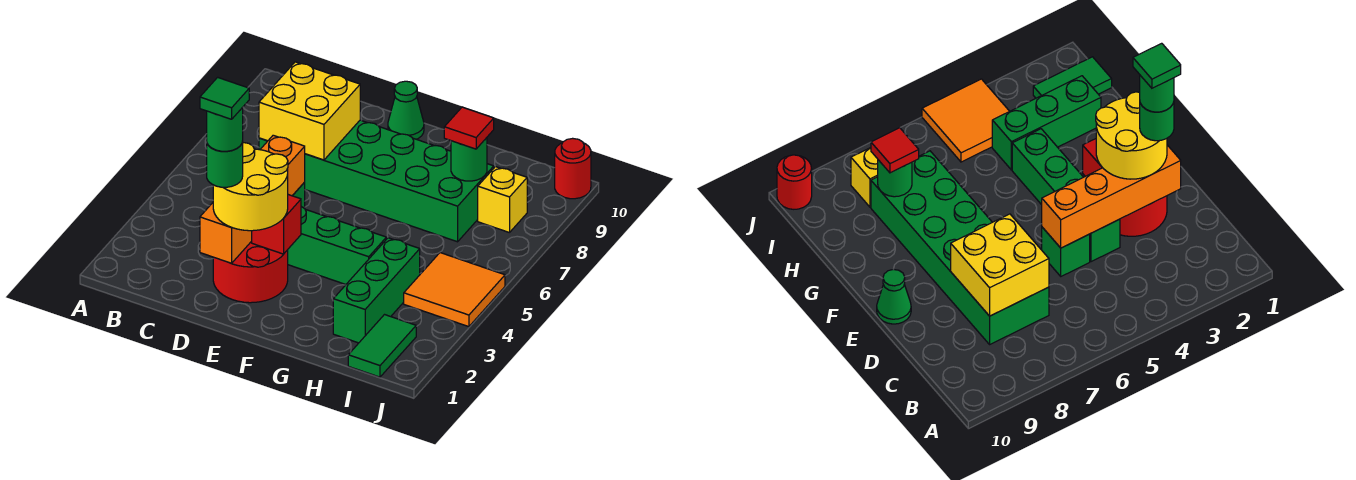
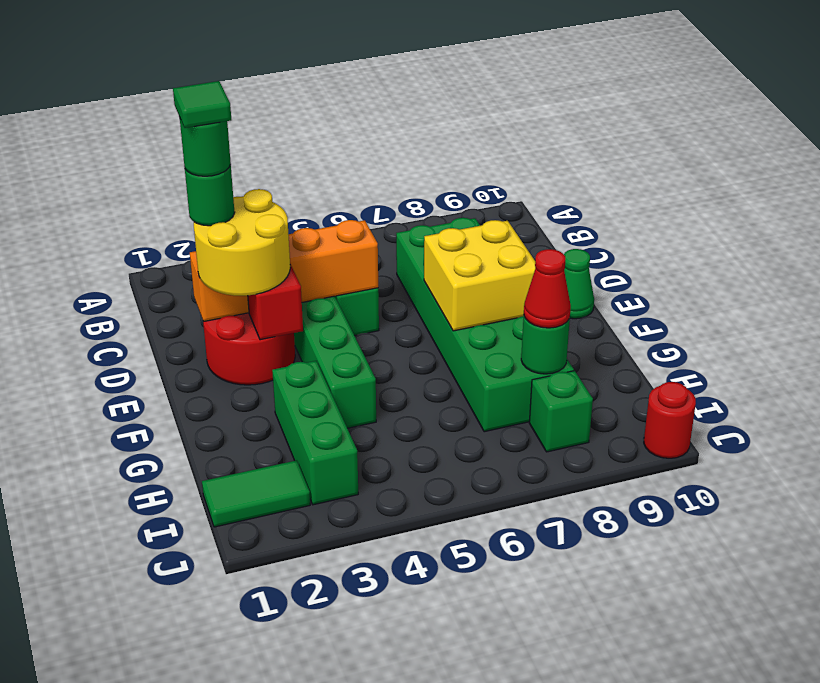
yellow brick C7:D8 level 2 -> yellow brick E7:F8 level 2
green brick H2:H4 level 1 -> green brick G3:I3 level 1
red tile H8 level 3 -> red cone H8 level 3
orange tile I4:J5 level 1 -> none
yellow brick I8 level 1 -> green brick I8 level 1

